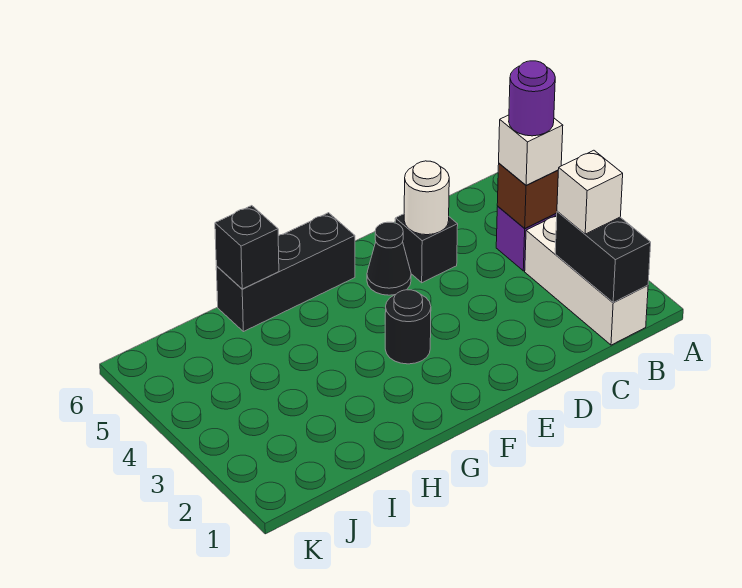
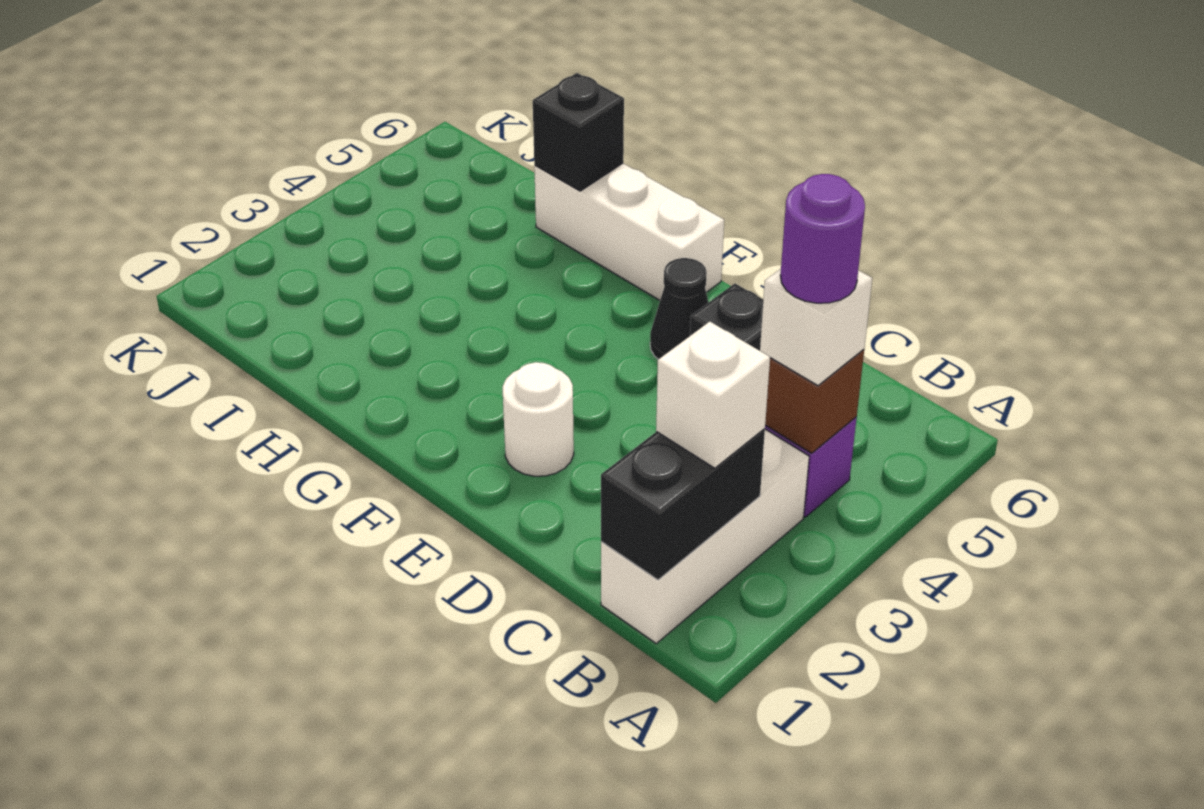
white round brick D5 level 2 -> white round brick E2 level 1
black round brick F3 level 1 -> none
black brick F6:H6 level 1 -> white brick F6:H6 level 1

